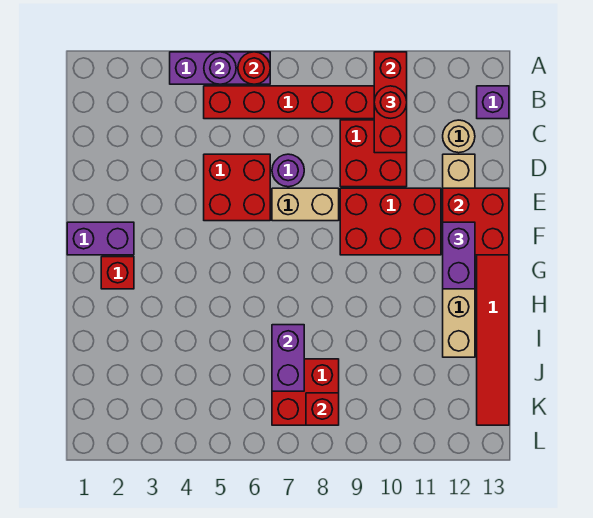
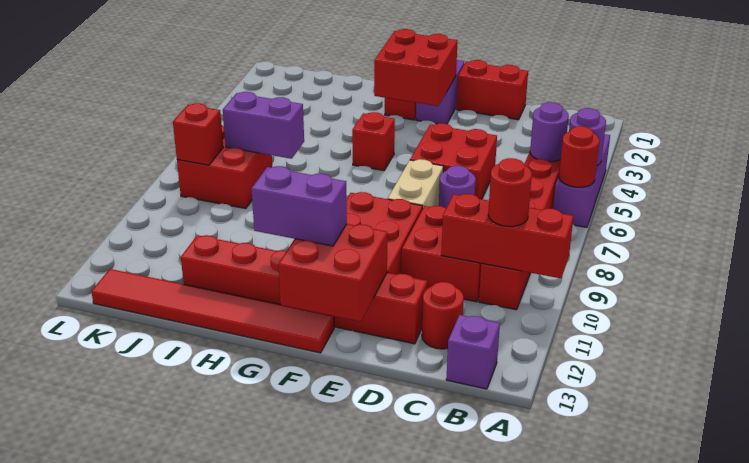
none -> purple round brick B5 level 2
tan round brick C12 level 1 -> red round brick C12 level 1
none -> red brick D1:E1 level 1
tan brick D12:I12 level 1 -> red brick D12:I12 level 1
none -> red brick F2:G3 level 2
none -> red brick G5 level 1

